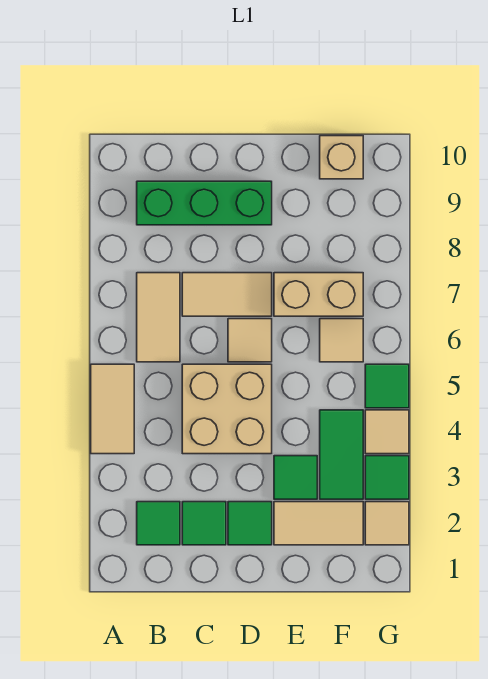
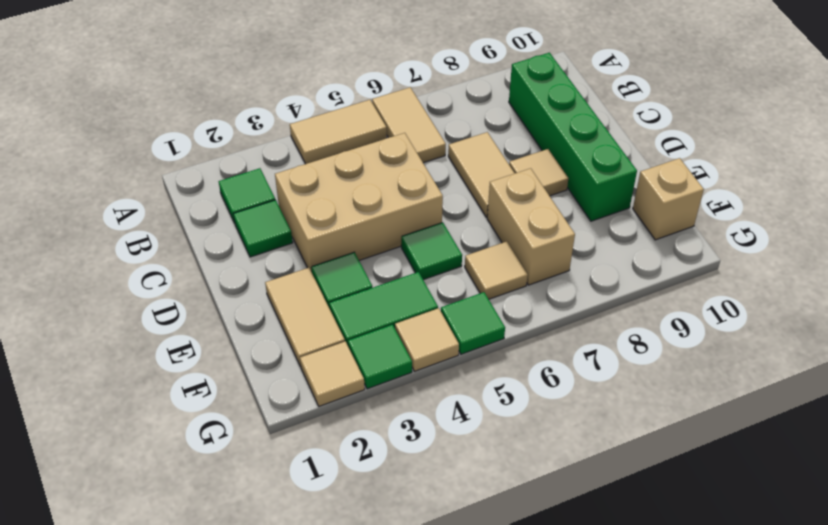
tan tile B6:B7 level 1 -> tan tile A6:B6 level 1
green brick B9:D9 level 1 -> green brick B9:E9 level 1
tan brick C4:D5 level 1 -> tan brick C3:D5 level 1
green tile D2 level 1 -> green tile E5 level 1
tan tile D6 level 1 -> tan tile D8 level 1

